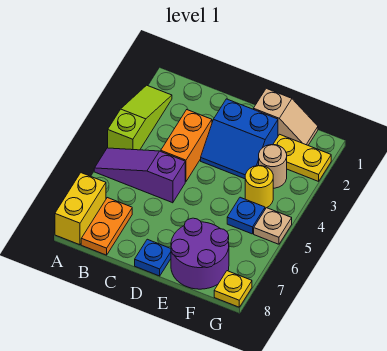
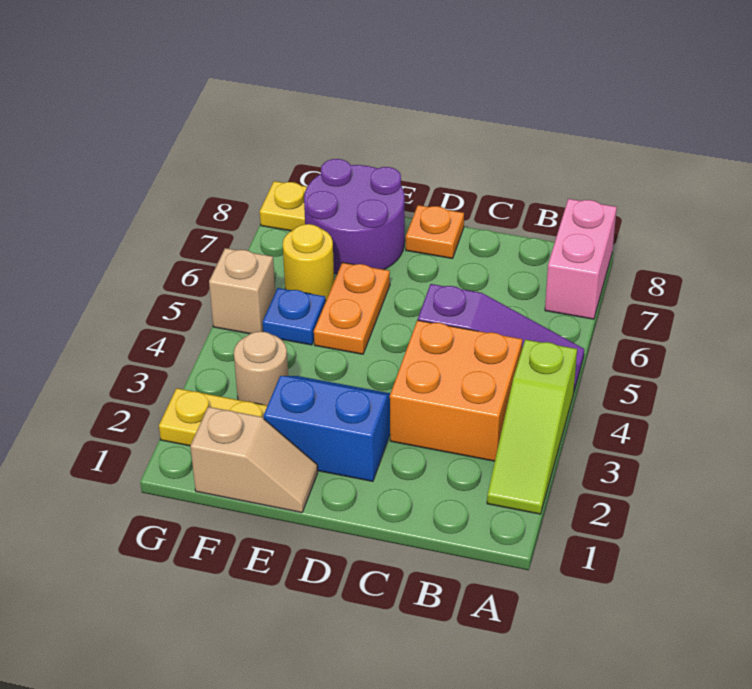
yellow brick A7:A8 level 1 -> pink brick A7:A8 level 1
orange plate B7:B8 level 1 -> orange plate E5:E6 level 1
orange brick C3:C4 level 1 -> orange brick B3:C4 level 1
blue plate D8 level 1 -> orange plate D8 level 1
tan slope E1:F1 level 1 top E -> tan slope E1:F1 level 1 top F
yellow round brick F4 level 1 -> yellow round brick F6 level 1
tan plate G5 level 1 -> tan brick G5 level 1

